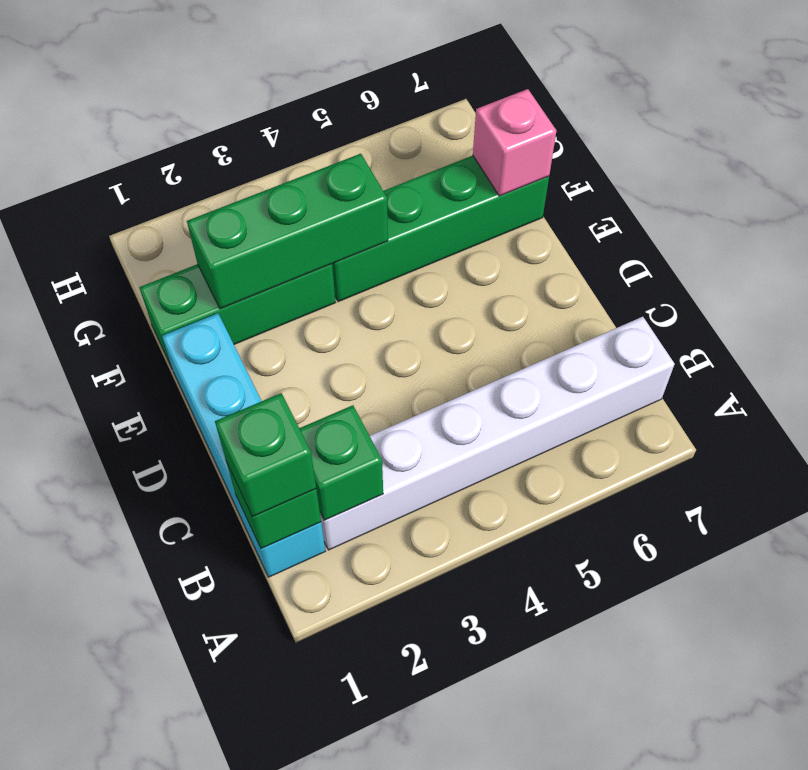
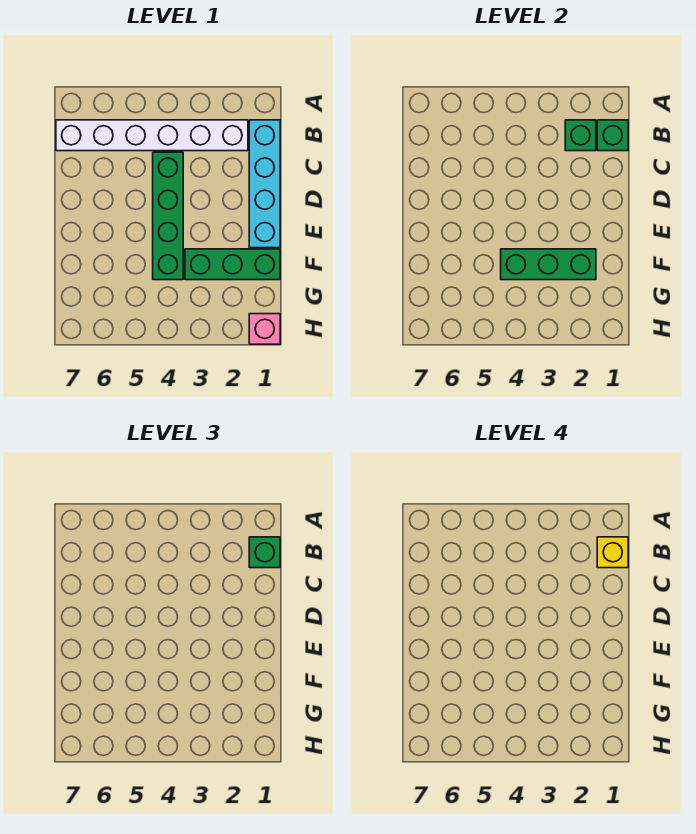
none -> yellow brick B1 level 4
green brick F4:F7 level 1 -> green brick C4:F4 level 1
pink brick F7 level 2 -> pink brick H1 level 1

